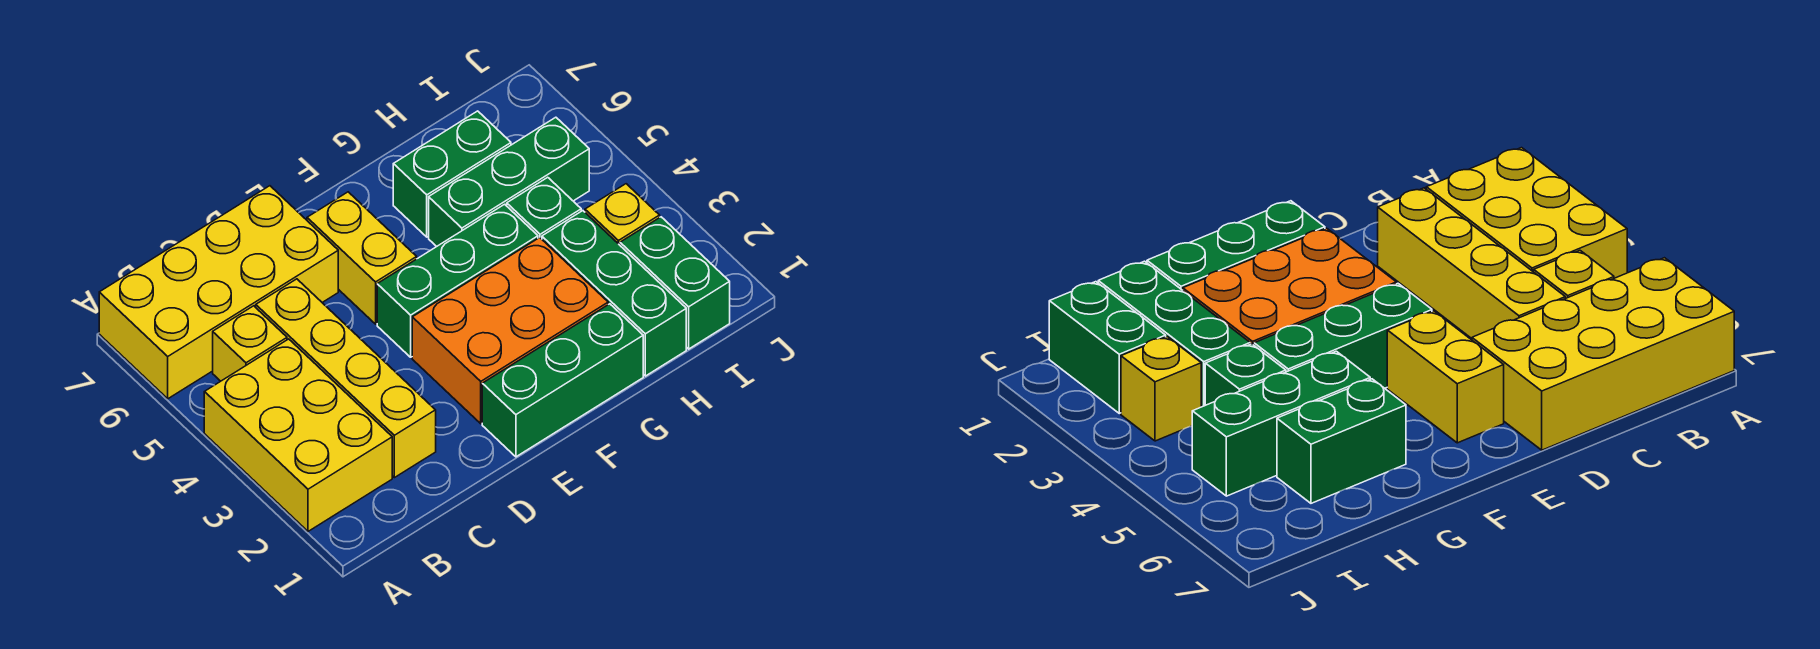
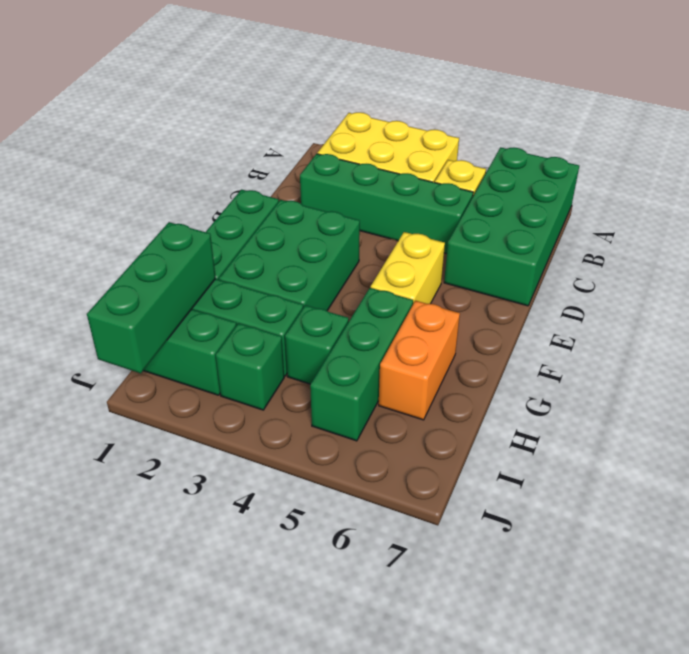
yellow brick A6:D7 level 1 -> green brick A6:D7 level 1
yellow brick C2:C5 level 1 -> green brick C2:C5 level 1
orange brick E2:G3 level 1 -> green brick E2:G3 level 1
green brick E4:G4 level 1 -> green brick H1:J1 level 2
yellow brick E5:E6 level 1 -> yellow brick E5:F5 level 1
green brick G6:H6 level 1 -> orange brick G6:H6 level 1
yellow brick I3 level 1 -> green brick I3 level 1

